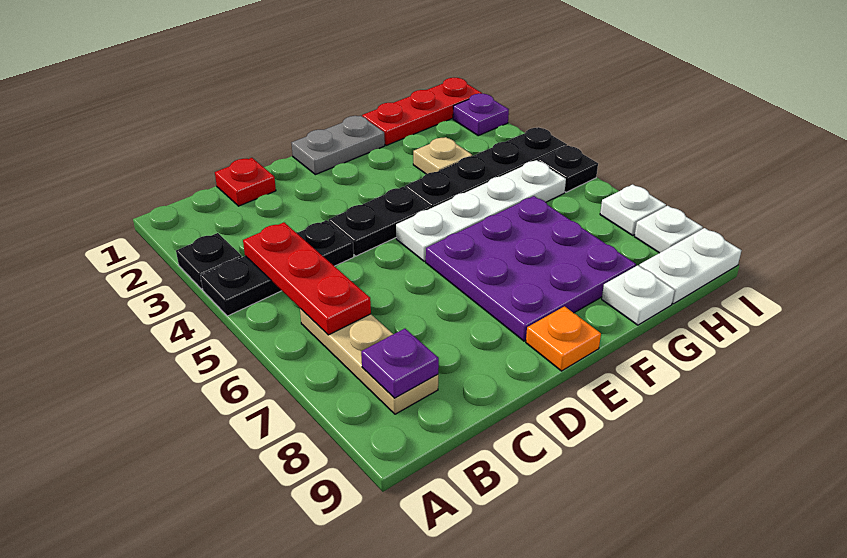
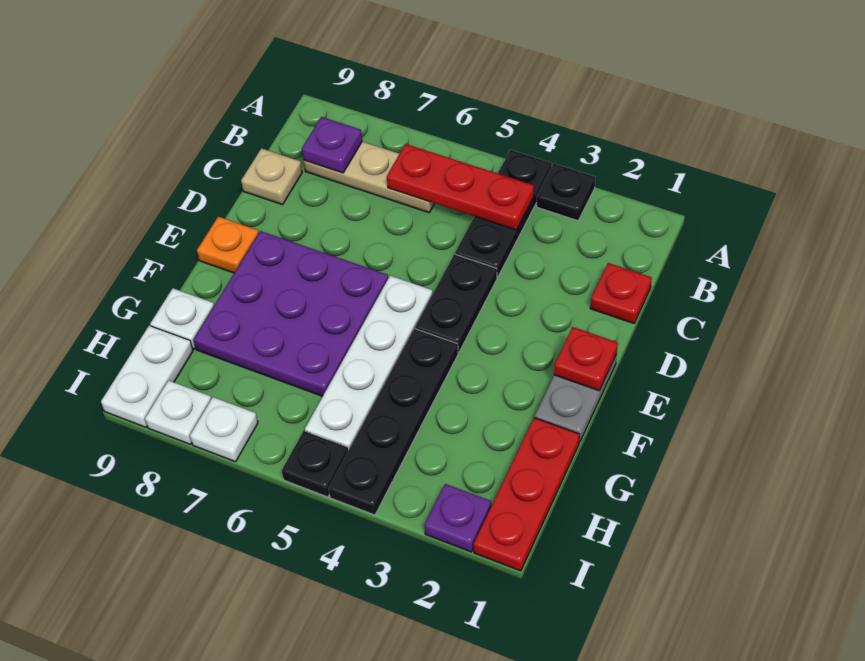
none -> red plate E1 level 2
tan plate G3 level 1 -> tan plate C9 level 1

